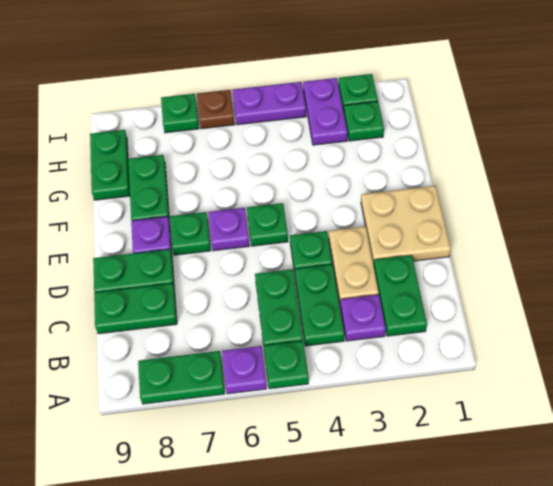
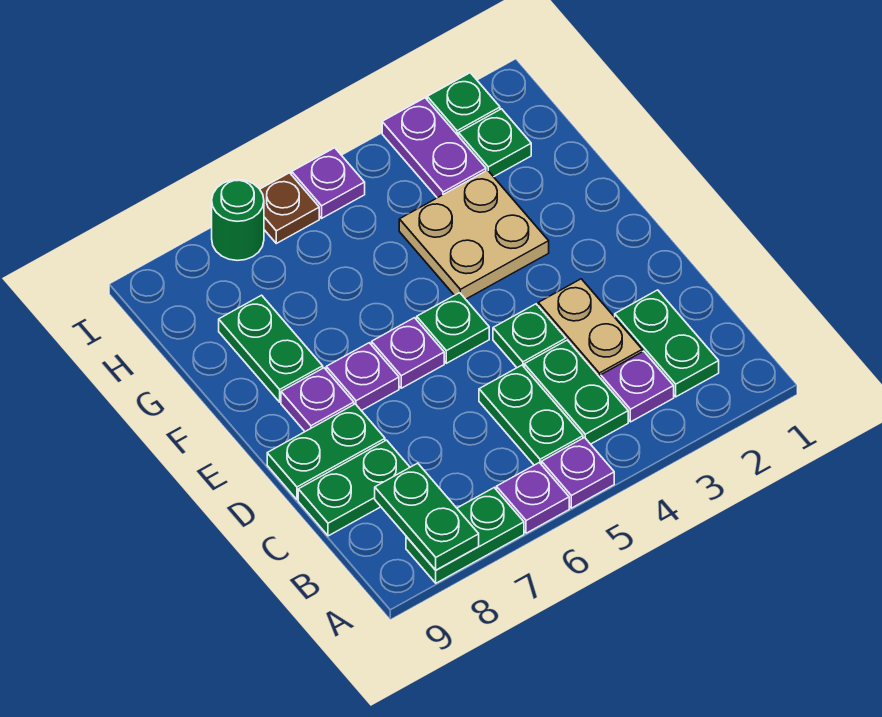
green plate A5 level 1 -> purple plate A5 level 1
tan plate D1:E2 level 1 -> tan plate F3:G4 level 1
green plate E7 level 1 -> purple plate E7 level 1
green plate G9:H9 level 1 -> green plate A8:B8 level 2
purple plate I4:I5 level 1 -> purple plate I5 level 1
green plate I7 level 1 -> green round brick I7 level 1

